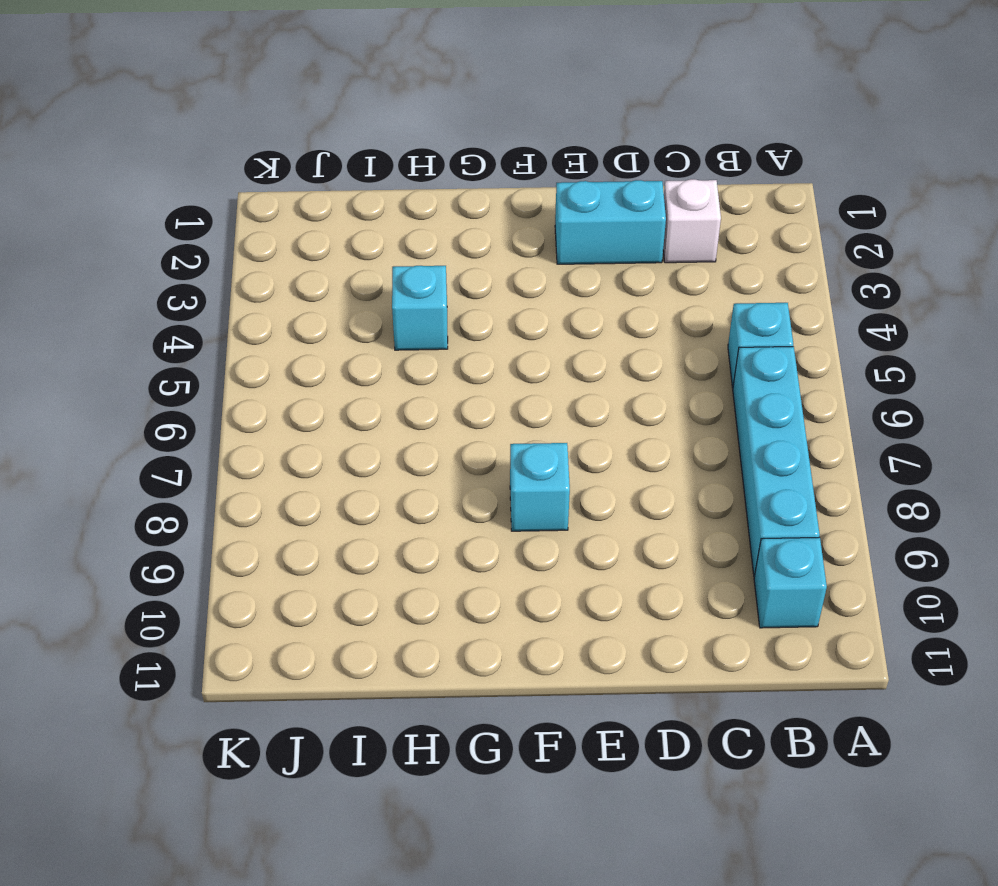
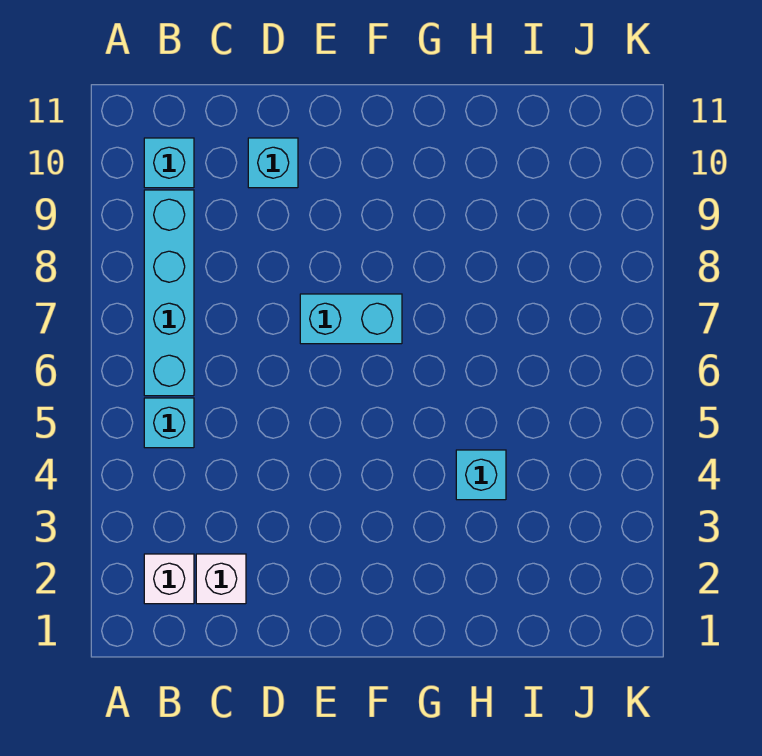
none -> white brick B2 level 1
cyan brick D2:E2 level 1 -> cyan brick E7:F7 level 1
cyan brick F8 level 1 -> cyan brick D10 level 1

